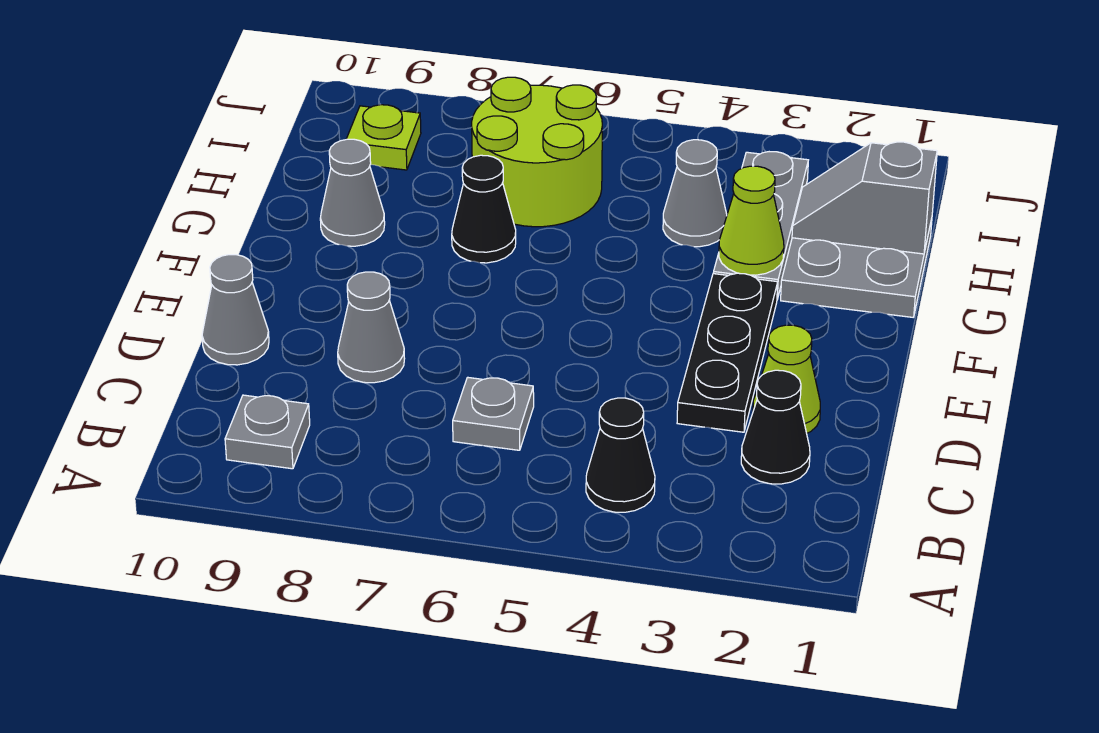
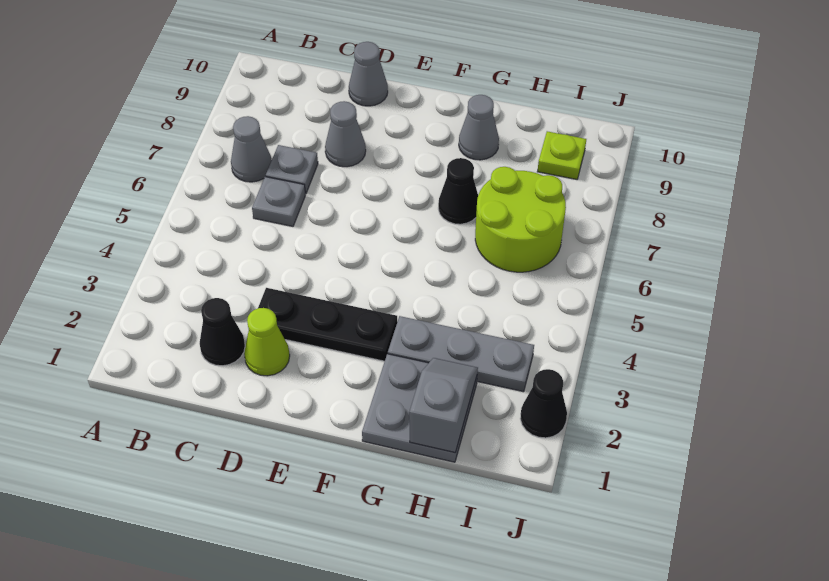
black cone B4 level 1 -> black cone J2 level 1
grey plate B9 level 1 -> grey plate C7 level 1
lime cone G3 level 2 -> none
grey cone H4 level 1 -> grey cone B7 level 1

